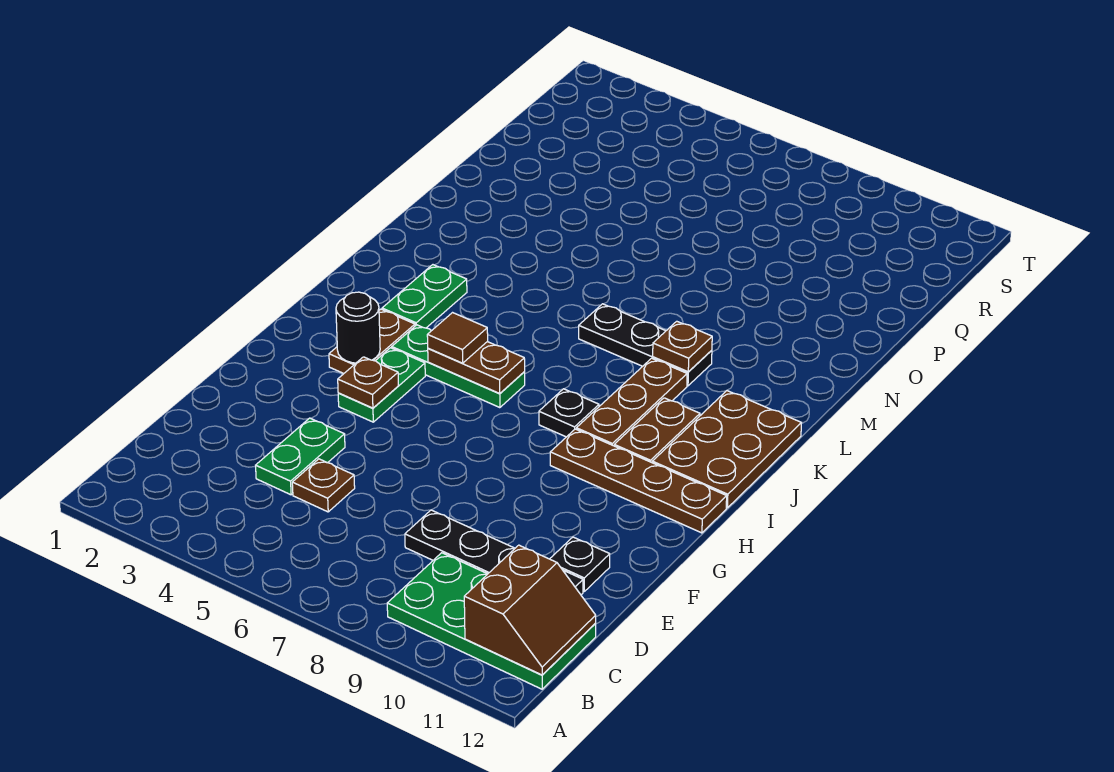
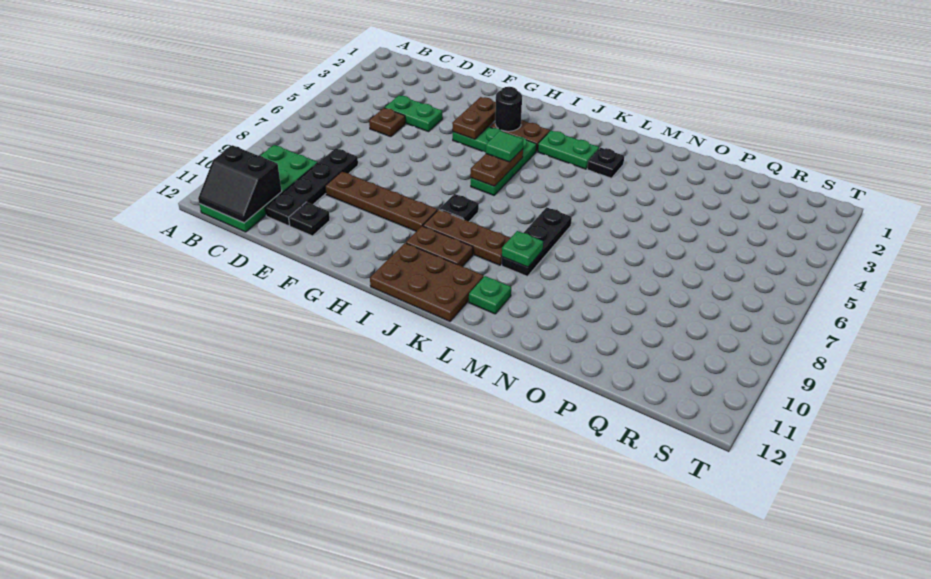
brown slope B11:C12 level 2 top 11 -> black slope B11:C12 level 2 top 11
brown plate G4 level 2 -> brown plate G3:G4 level 2
brown plate H9:H12 level 1 -> brown plate E9:H9 level 1
brown tile I5 level 3 -> green tile I5 level 3
none -> black plate L3 level 1
brown plate L9 level 2 -> green plate L9 level 2
none -> green plate L11 level 1

